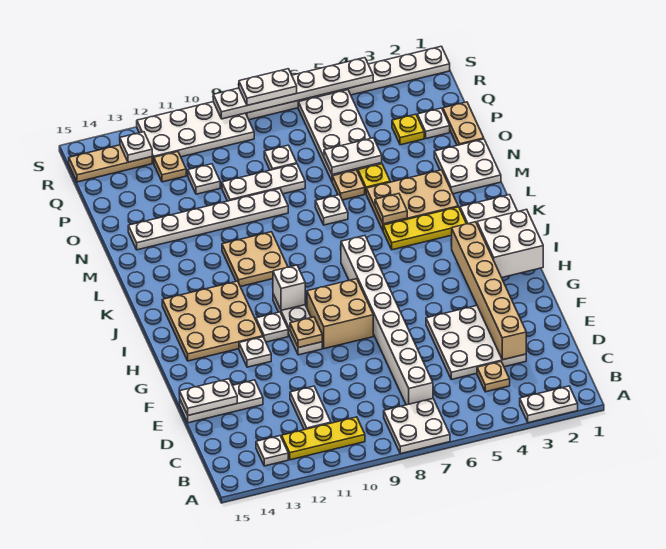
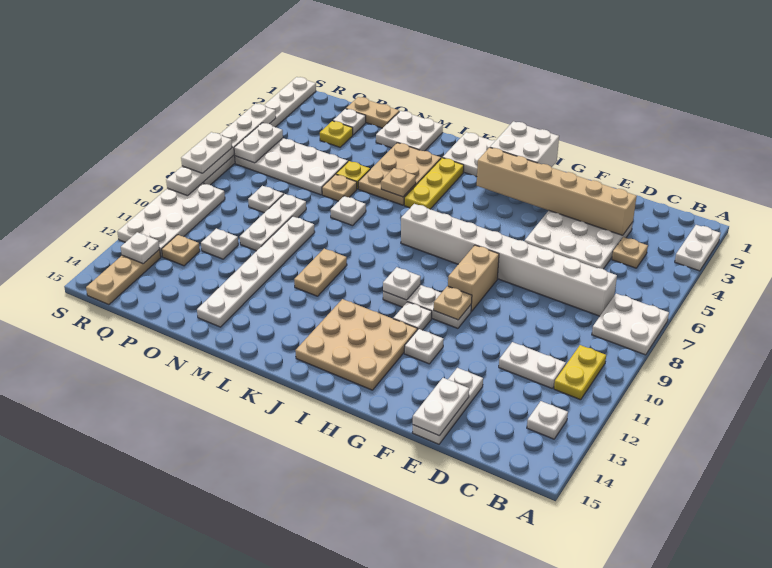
yellow plate B10:B12 level 1 -> yellow plate B10:B11 level 1
tan brick G8:H9 level 1 -> tan brick G8:G9 level 1
white brick I10 level 2 -> white plate I10 level 2
tan plate K10:L11 level 1 -> tan plate L10:L11 level 1
white plate O5:O6 level 2 -> white plate R5:R6 level 2

